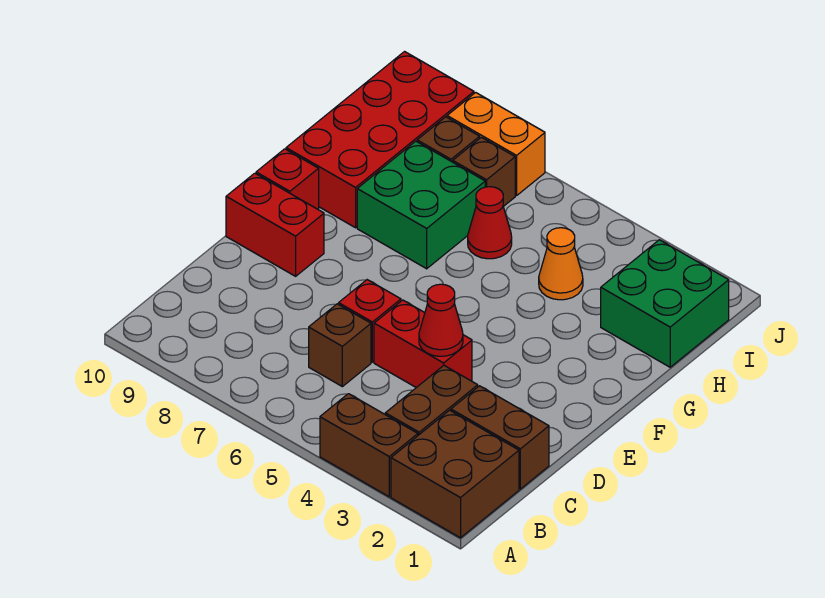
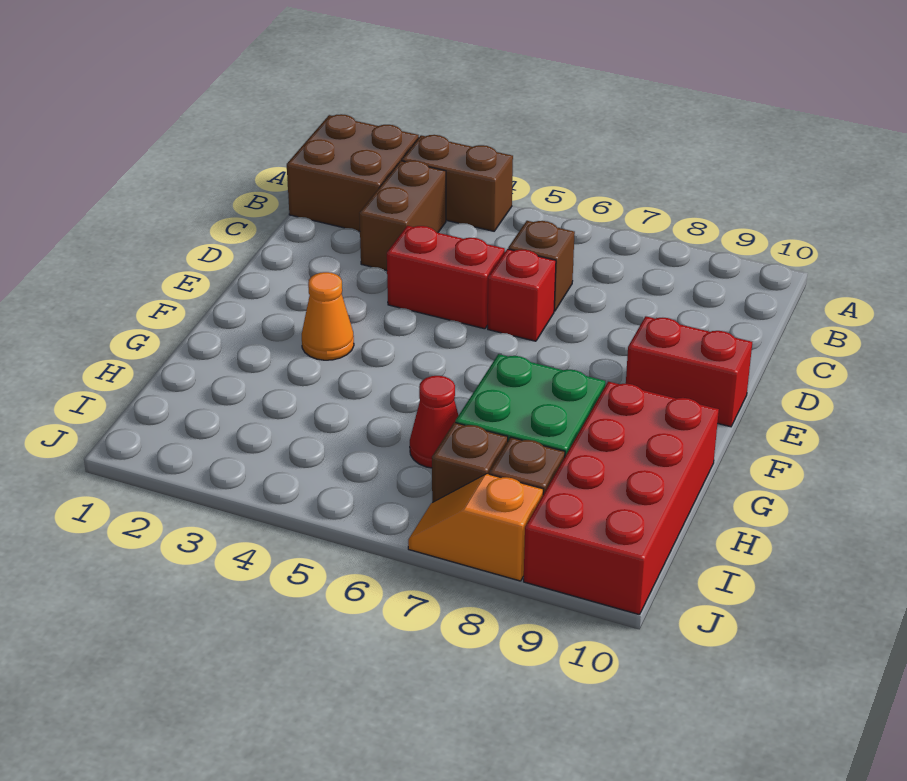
brown brick C1:C2 level 1 -> none
red cone D4 level 2 -> none
red brick F10 level 1 -> none
green brick H1:I2 level 1 -> none
orange cone H4 level 1 -> orange cone F3 level 1
orange brick J7:J8 level 1 -> orange slope J7:J8 level 1 top 8

